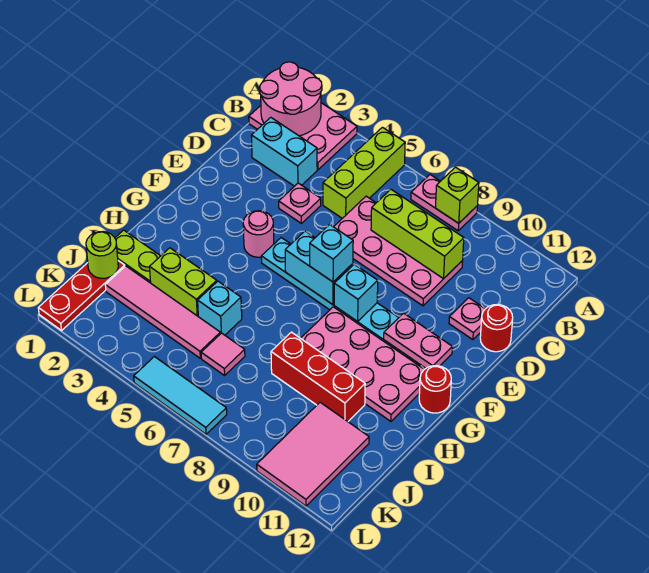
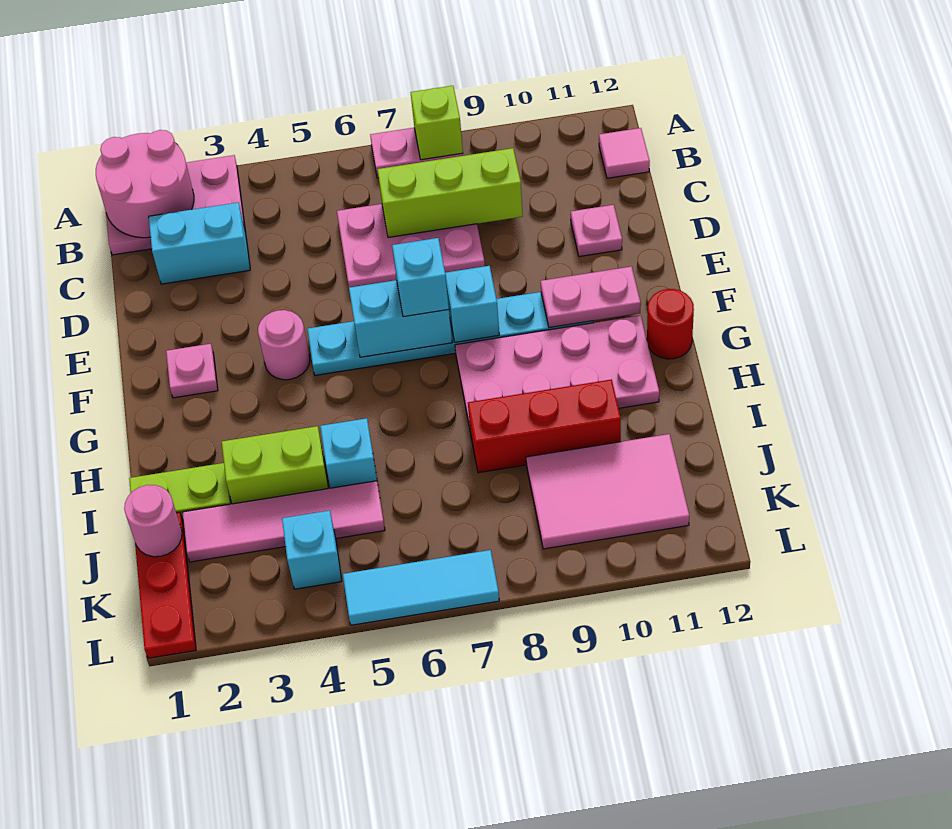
lime brick A5:C5 level 1 -> none
pink plate C6:D9 level 1 -> pink plate C6:D8 level 1
pink plate D4 level 1 -> pink plate F2 level 1
red round brick D12 level 1 -> none
lime round brick J1 level 2 -> pink round brick J1 level 2
pink tile J6 level 1 -> pink tile B12 level 1
pink tile J10:L11 level 1 -> pink tile J9:K11 level 1
none -> cyan brick K4 level 1

